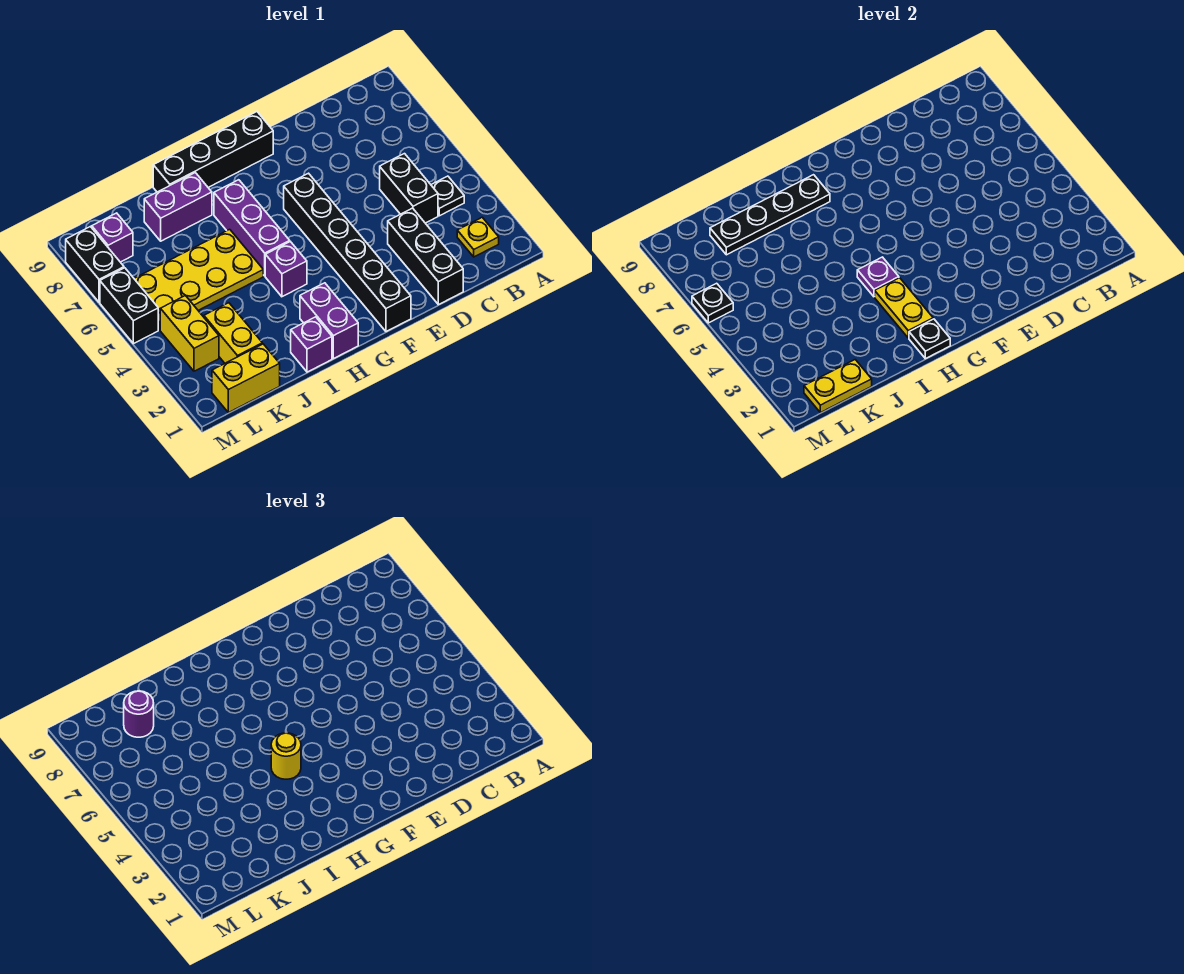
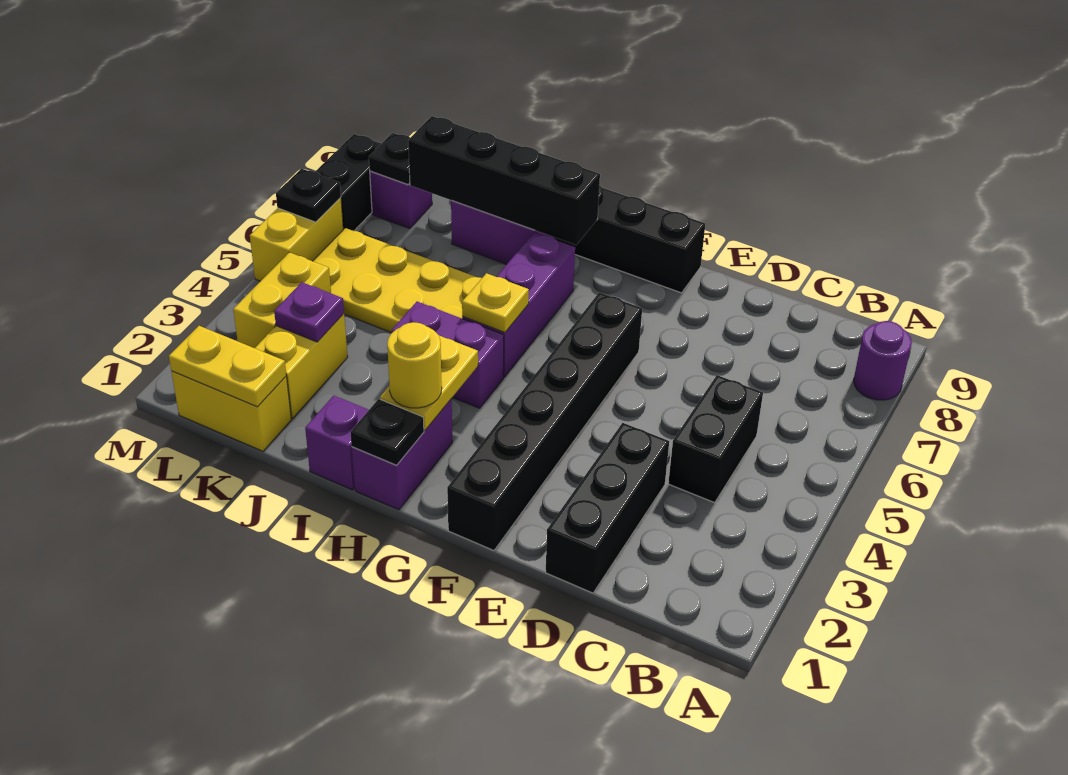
yellow plate B2 level 1 -> yellow plate H5 level 2
black plate B4 level 1 -> black plate L8 level 2
purple brick H4 level 1 -> purple brick H4:I4 level 1
purple plate H4 level 2 -> purple plate K3 level 2
yellow round brick H4 level 3 -> yellow round brick H2 level 3
black plate H8:K8 level 2 -> black brick H8:K8 level 2
purple round brick K8 level 3 -> purple round brick A8 level 1
black brick M5:M6 level 1 -> yellow brick M5:M6 level 1

